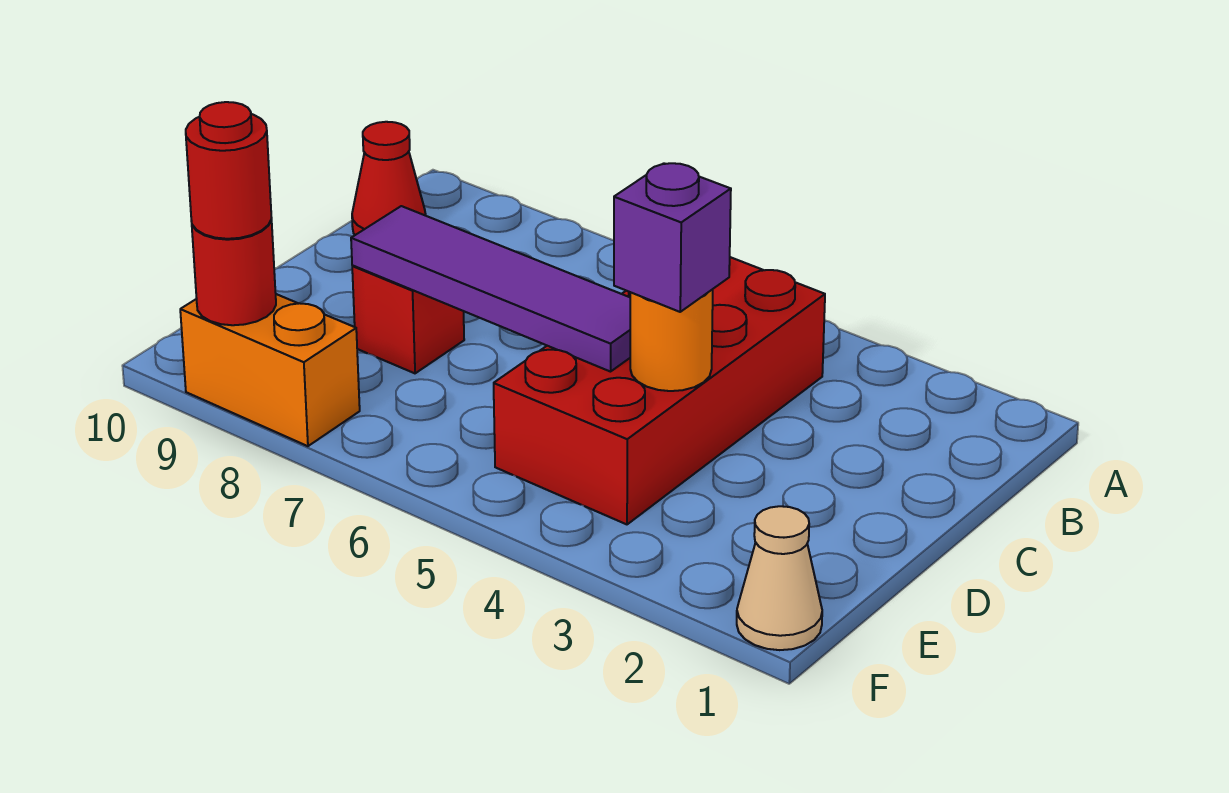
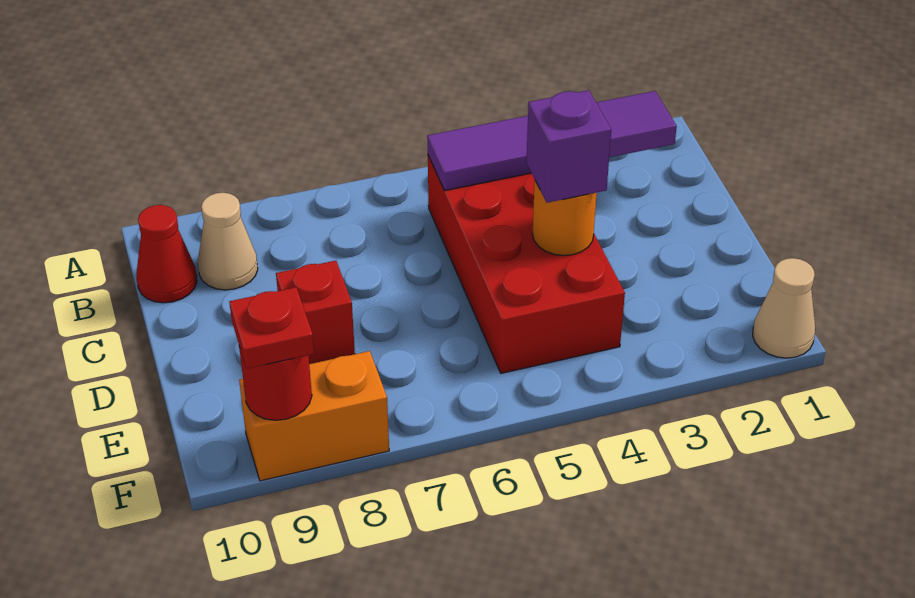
none -> tan cone B9 level 1
purple tile D5:D8 level 2 -> purple tile B2:B5 level 2
red round brick F9 level 3 -> red plate F9 level 3

